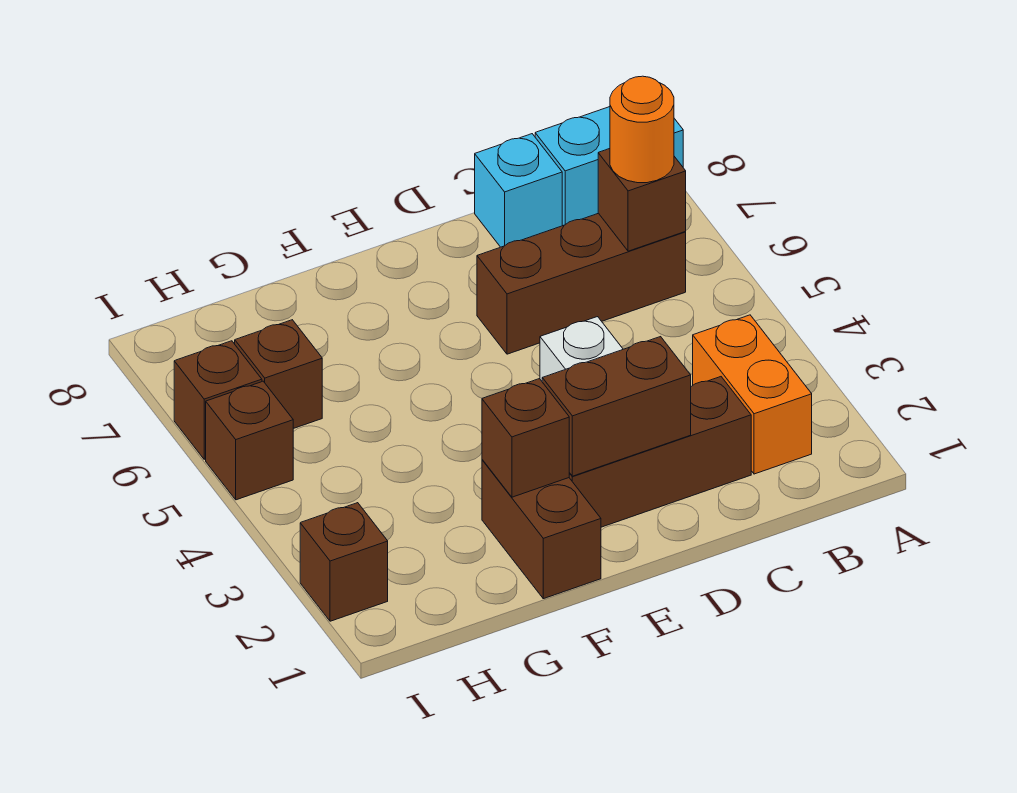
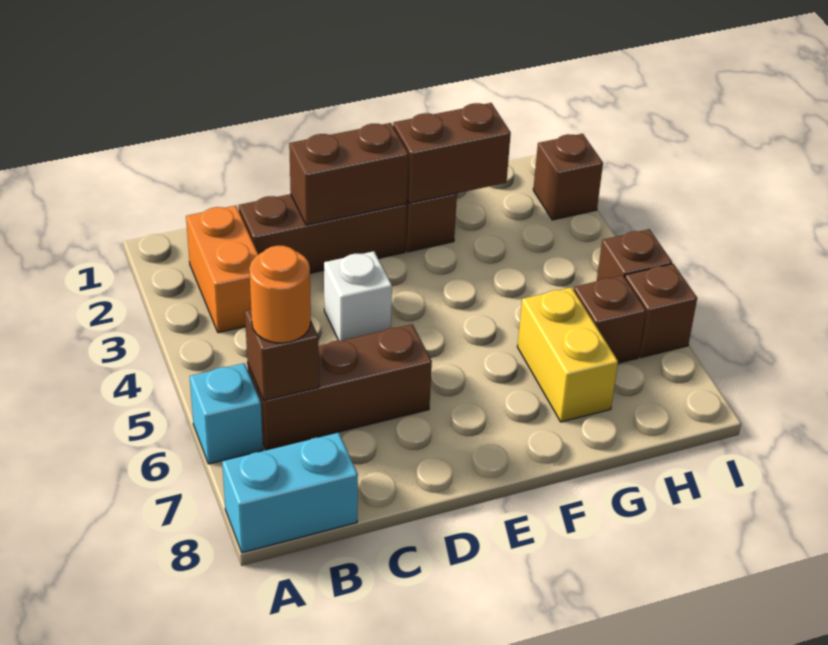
cyan brick C8 level 1 -> cyan brick A6 level 1
brown brick F2 level 2 -> brown brick F2:G2 level 2
none -> yellow brick G6:G7 level 1

